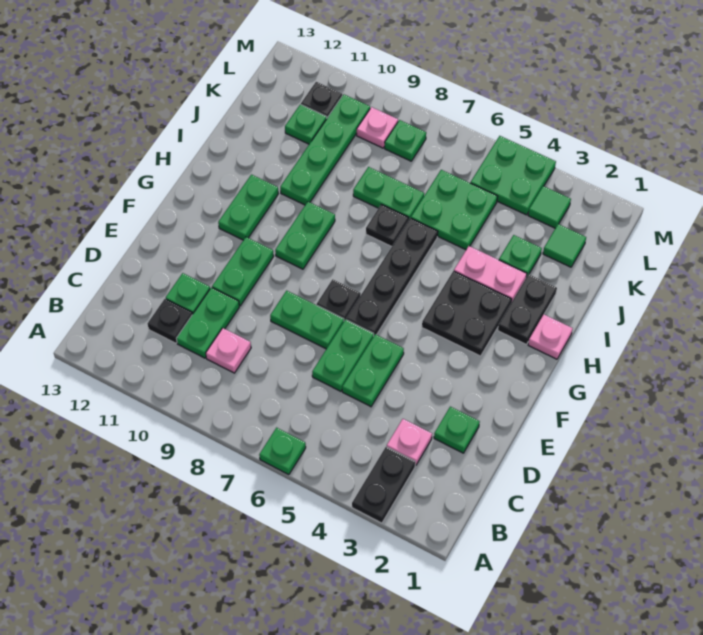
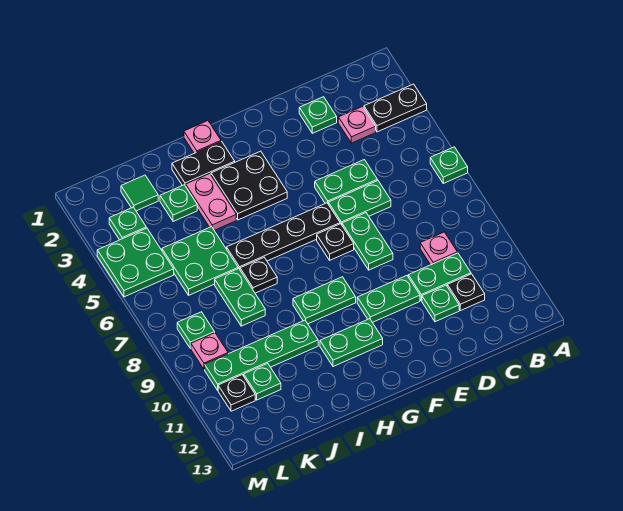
green tile L3 level 1 -> green plate L3 level 1

